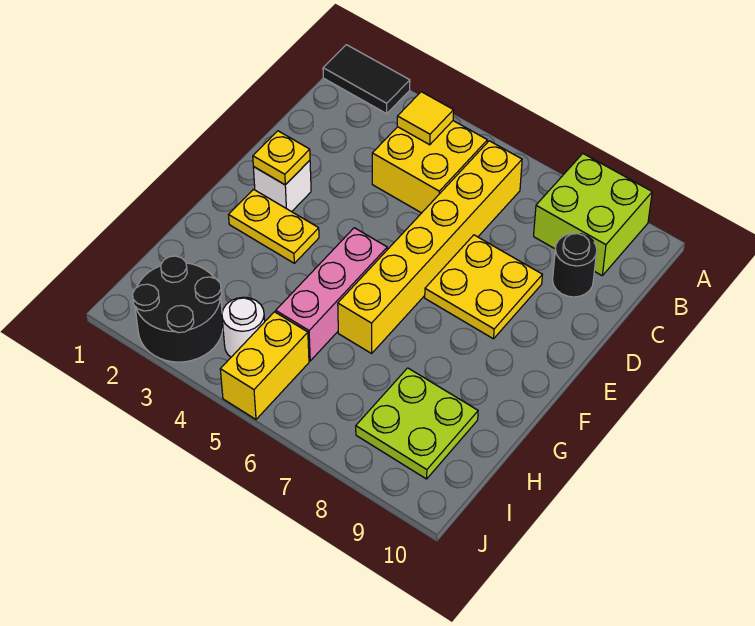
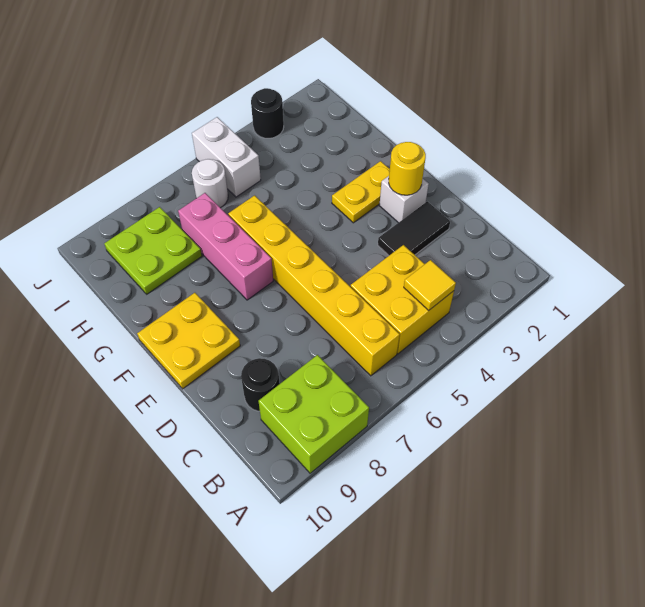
black tile A1:A2 level 1 -> black tile D2:D3 level 1
yellow plate D7:E8 level 1 -> yellow plate E9:F10 level 1
yellow plate E2 level 2 -> yellow round brick E2 level 2
pink brick F5:H5 level 1 -> pink brick F7:H7 level 1
black round brick I2:J3 level 1 -> black round brick J3 level 1
white round brick I4 level 1 -> white round brick I6 level 1
yellow brick I5:J5 level 1 -> white brick I5:J5 level 1

